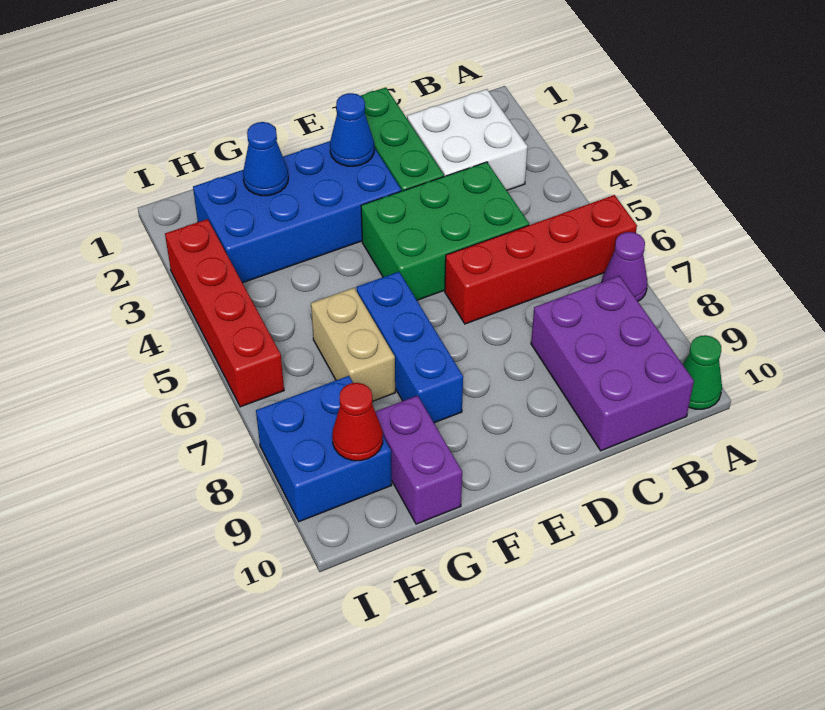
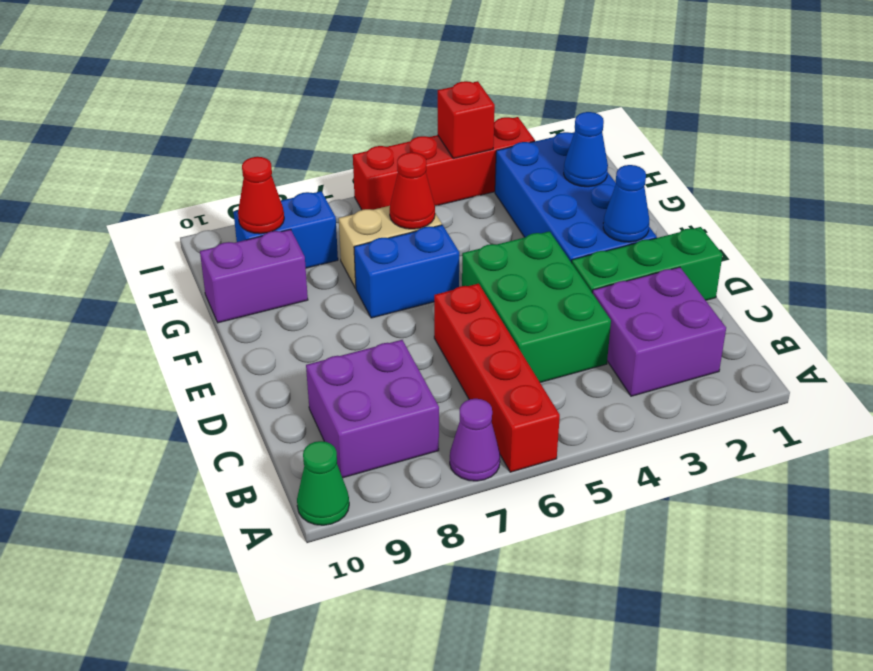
white brick B2:C3 level 1 -> purple brick B2:C3 level 1
purple brick B8:C10 level 1 -> purple brick B8:C9 level 1
blue brick F6:F8 level 1 -> blue brick F6:F7 level 1
none -> red cone G6 level 2
blue brick H8:I9 level 1 -> blue brick H8:H9 level 1
none -> red brick I4 level 2

